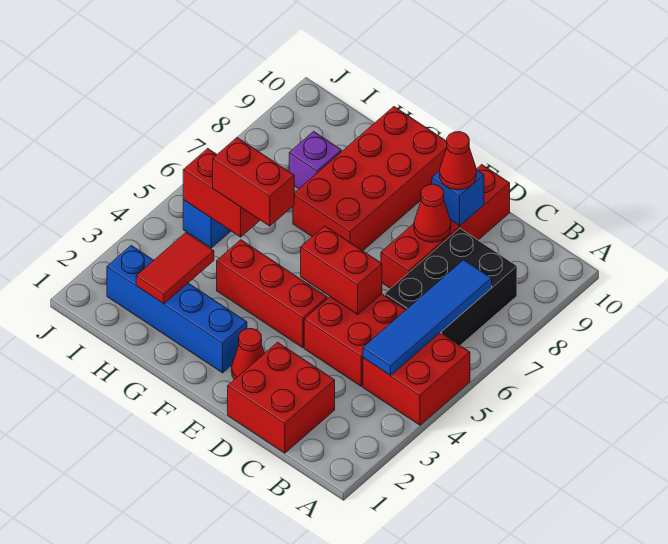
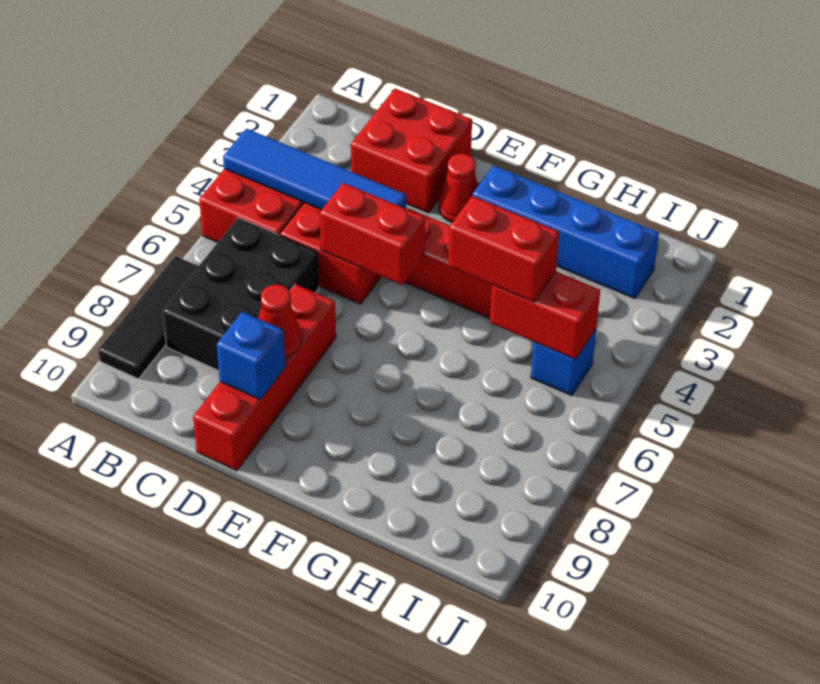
none -> black tile A7:A9 level 1
blue tile B4:B7 level 2 -> blue tile A4:D4 level 2
red cone D9 level 3 -> none
red brick F7:G10 level 1 -> none
red tile H2:H3 level 2 -> none
purple brick H8 level 1 -> none

